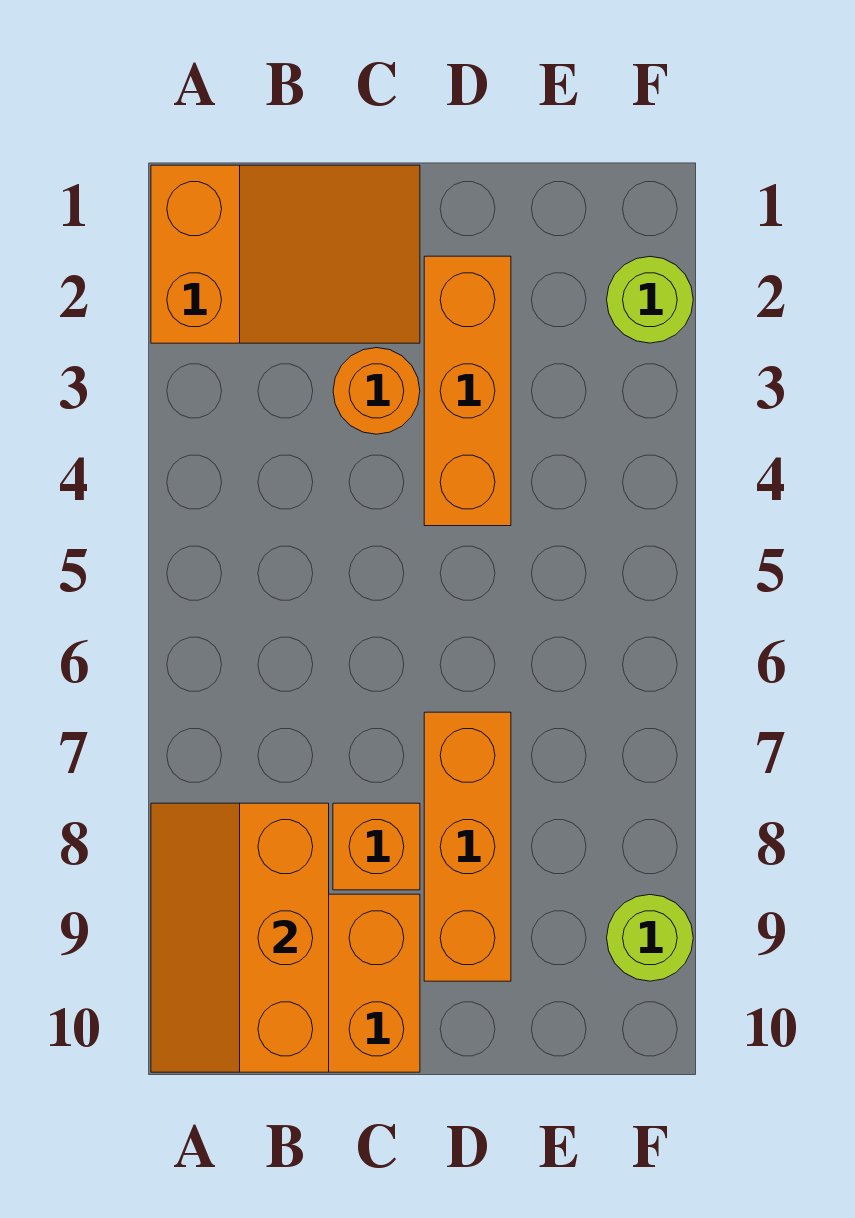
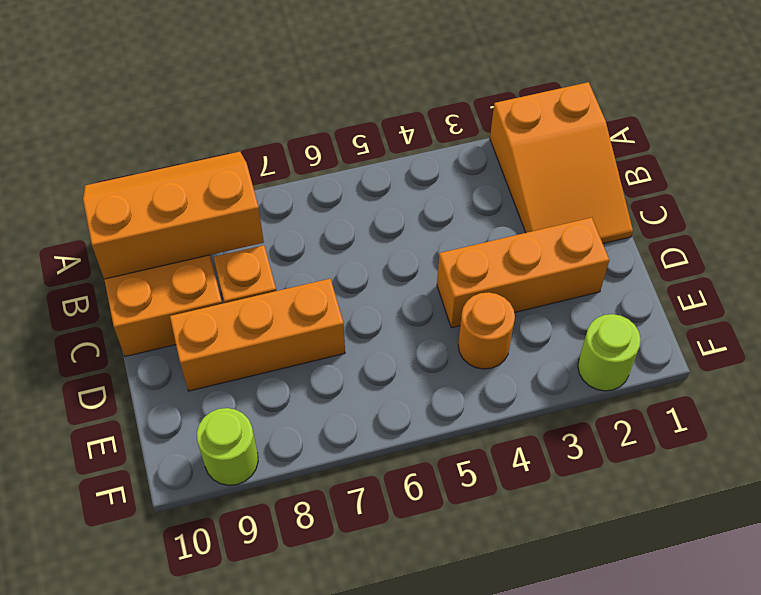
orange round brick C3 level 1 -> orange round brick E4 level 1

